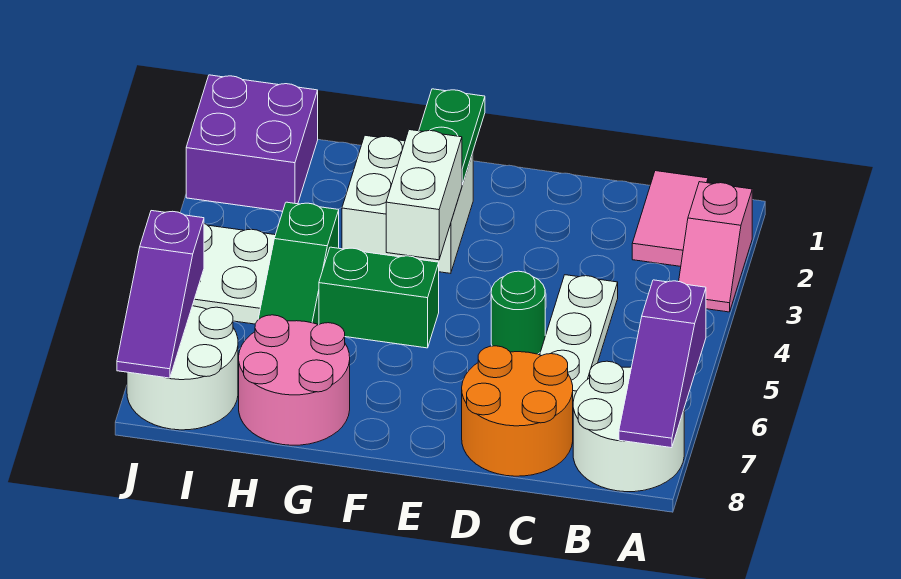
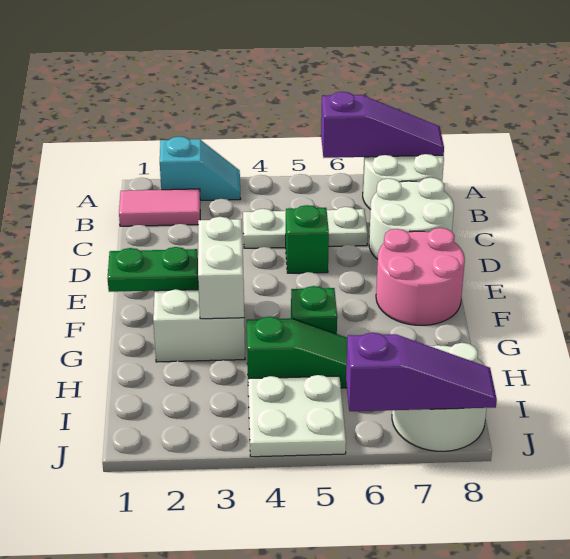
pink slope A2:A3 level 1 top 2 -> cyan slope A2:A3 level 1 top 2
orange round brick C7:D8 level 1 -> white round brick C7:D8 level 1
green round brick D5 level 1 -> green brick D5 level 1
white brick F3:F4 level 2 -> white brick F3:G3 level 2
green brick F5:G5 level 1 -> green brick G5 level 1
pink round brick G7:H8 level 1 -> pink round brick E7:F8 level 1
purple brick I1:J2 level 1 -> none

